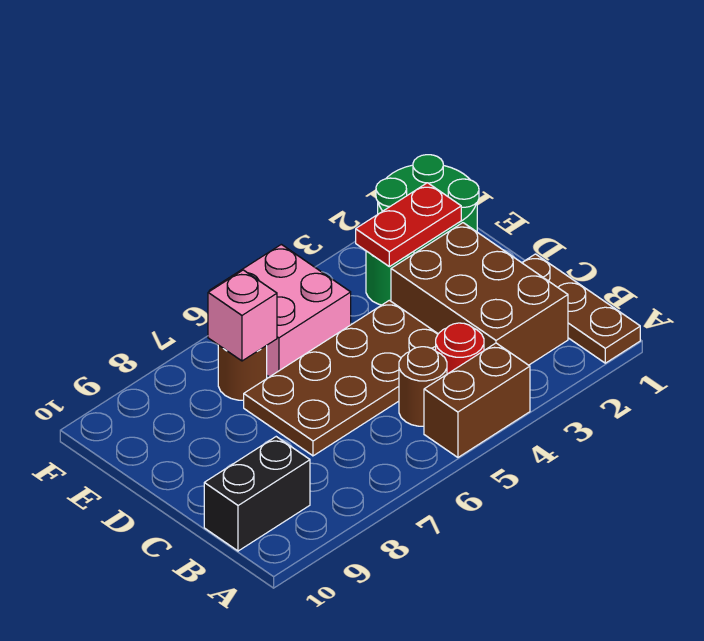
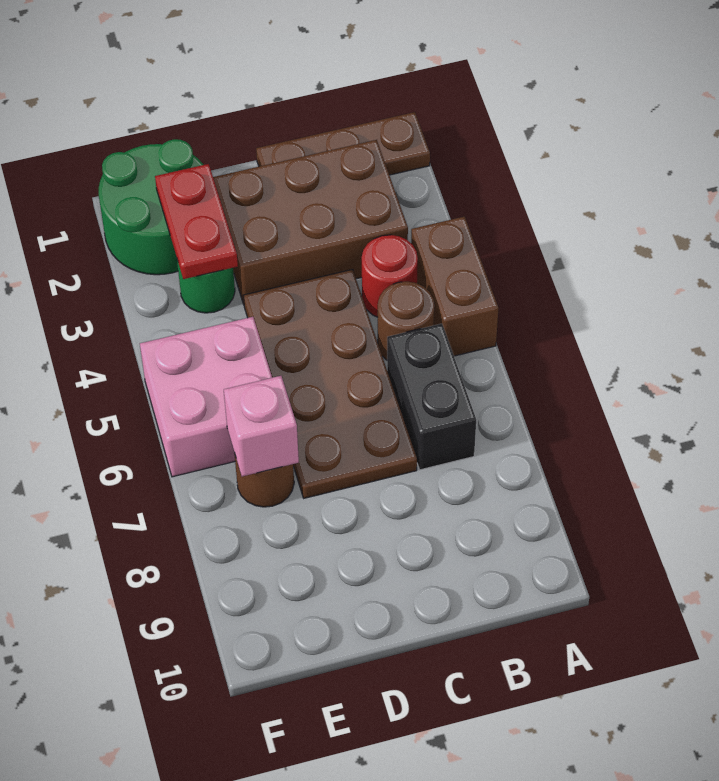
black brick B9:B10 level 1 -> black brick B6:B7 level 1

